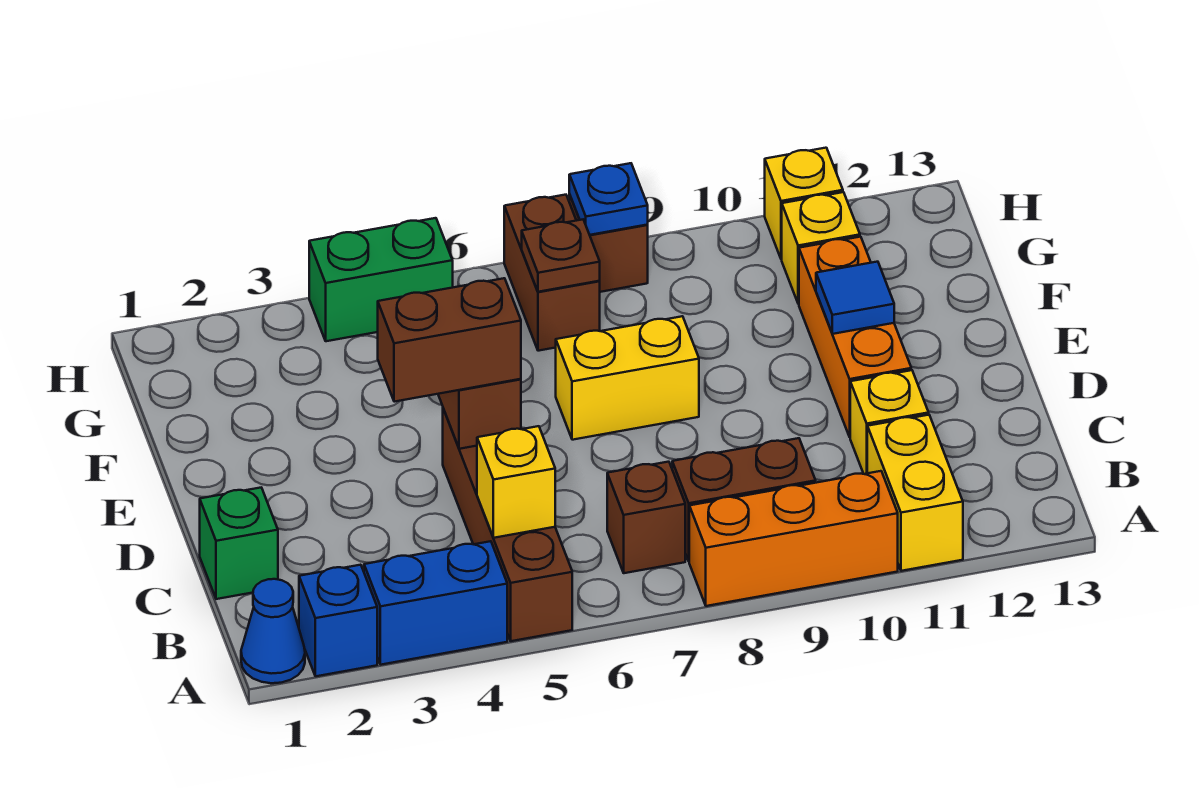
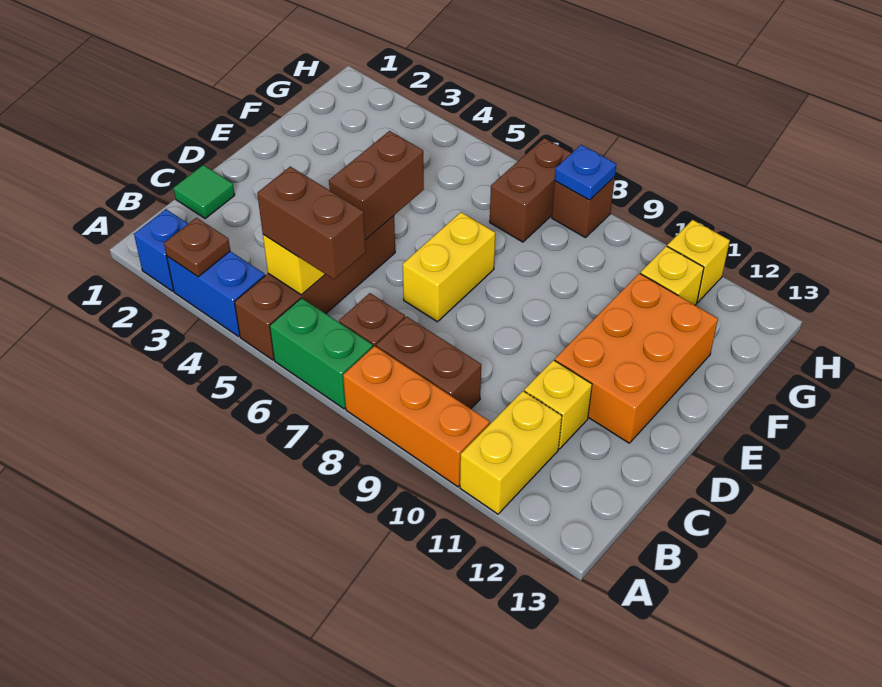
blue cone A1 level 1 -> none
green brick C1 level 1 -> green tile C1 level 1
brown brick D4:D5 level 3 -> brown brick B5:B6 level 3
orange brick D11:F11 level 1 -> orange brick D11:F12 level 1
yellow brick E7:E8 level 1 -> yellow brick D7:E7 level 1
blue tile E11 level 2 -> none
brown plate G7 level 2 -> brown plate A3 level 2
green brick H4:H5 level 1 -> green brick A6:A7 level 1

